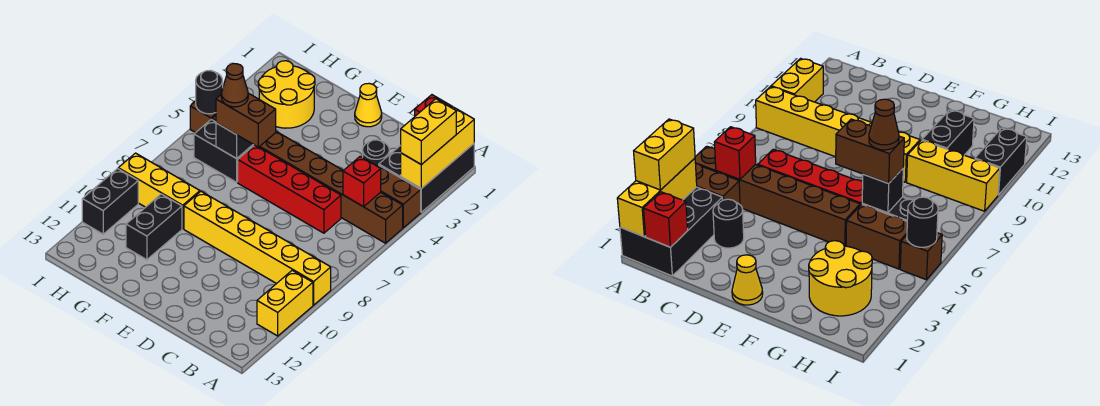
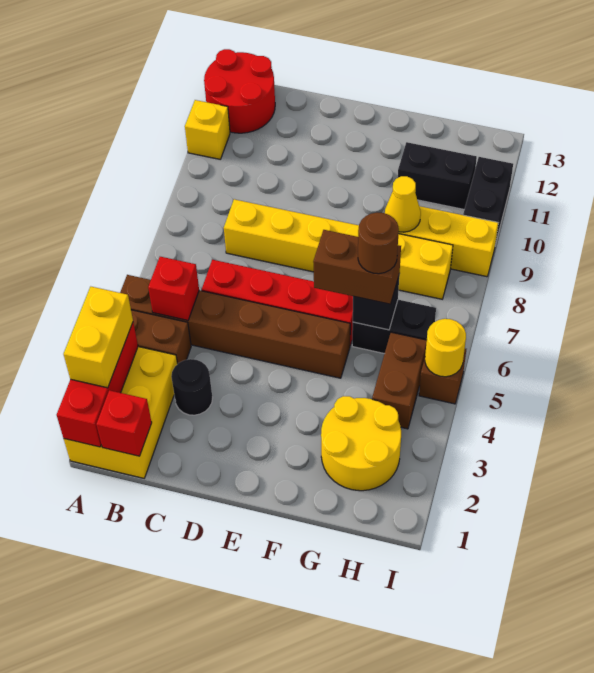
black brick A1:B3 level 1 -> yellow brick A1:B3 level 1
yellow brick A1:A3 level 2 -> red brick A1:A3 level 2
yellow brick A9:F9 level 1 -> yellow brick C8:H8 level 1
yellow brick A10:A11 level 1 -> yellow brick A11 level 1
none -> red round brick A12:B13 level 1
yellow cone E1 level 1 -> yellow cone G9 level 2
brown brick G5:H5 level 1 -> brown brick H4:H5 level 1
brown cone G6 level 4 -> brown round brick G6 level 4
black brick G10:G11 level 1 -> black brick G11:H11 level 1
black round brick I5 level 2 -> yellow round brick I5 level 2

